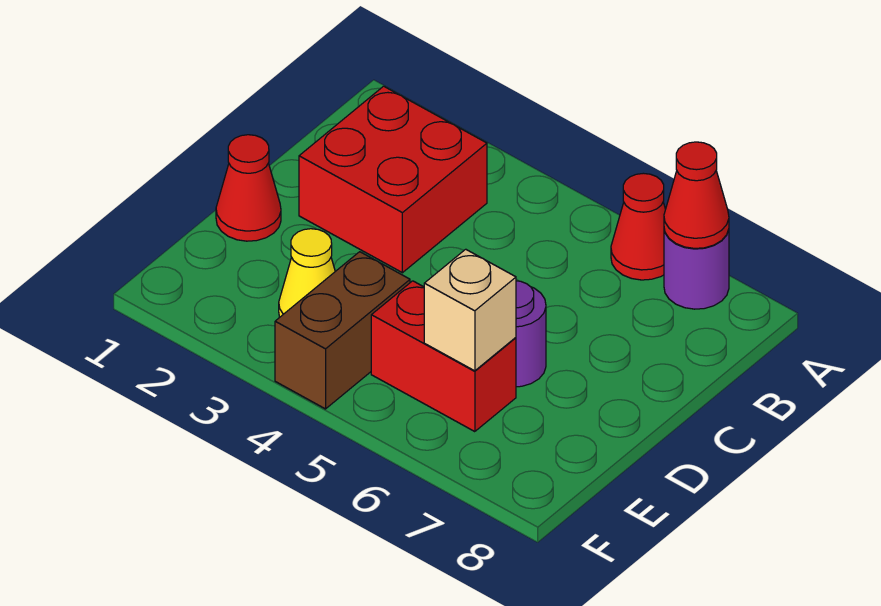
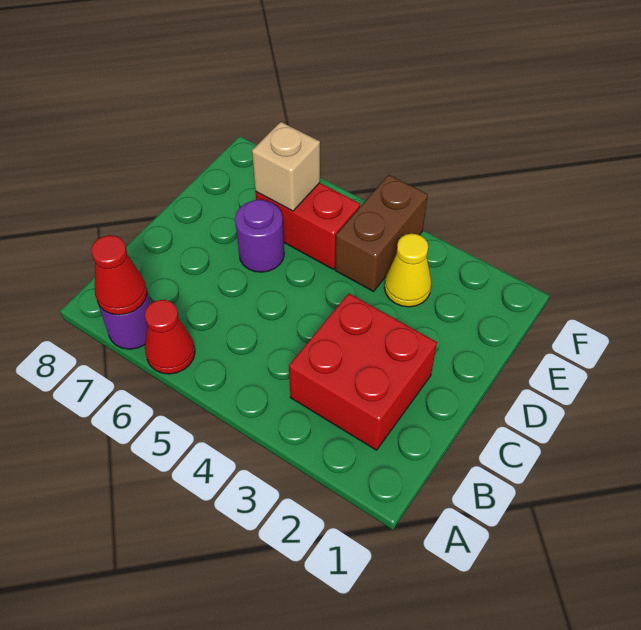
red cone D1 level 1 -> none

